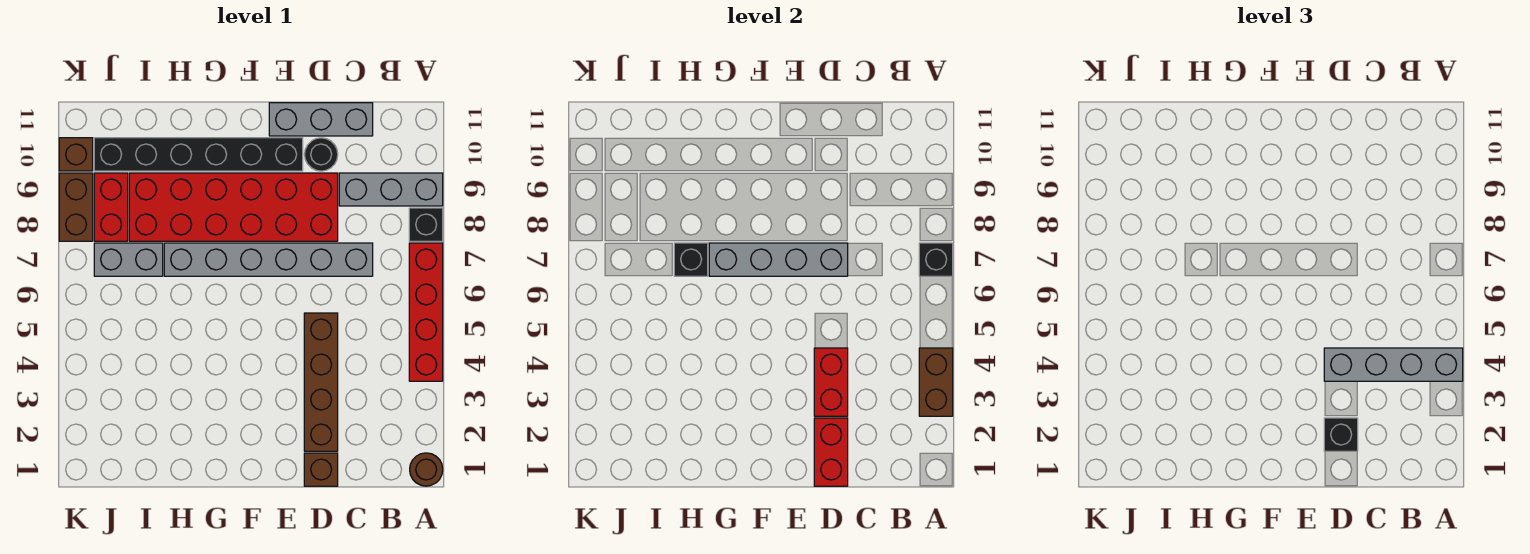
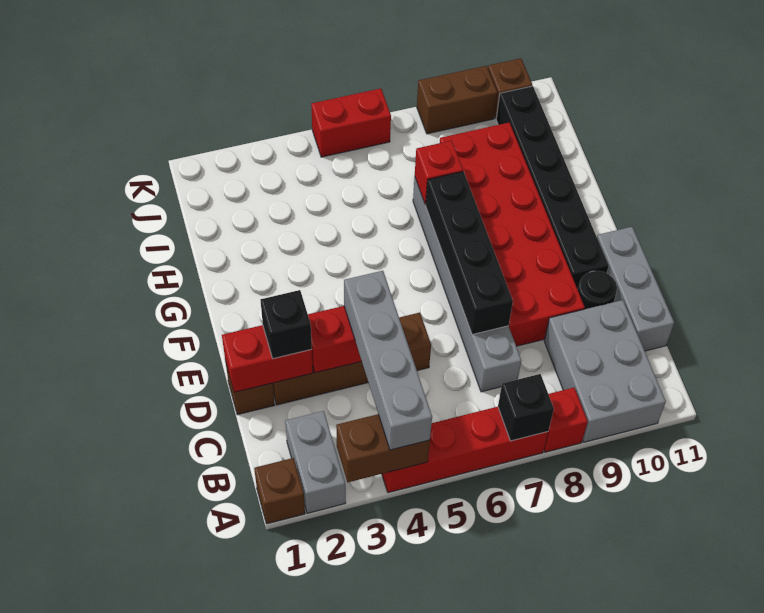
brown round brick A1 level 1 -> brown brick A1 level 1
black brick A8 level 1 -> red brick A8 level 1
grey brick A9:C9 level 1 -> grey brick A9:C10 level 1
grey brick D7:G7 level 2 -> black brick D7:G7 level 2
black brick H7 level 2 -> red brick H7 level 2
grey brick I7:J7 level 1 -> grey brick A2:B2 level 1
red brick J8:J9 level 1 -> red brick K5:K6 level 1

